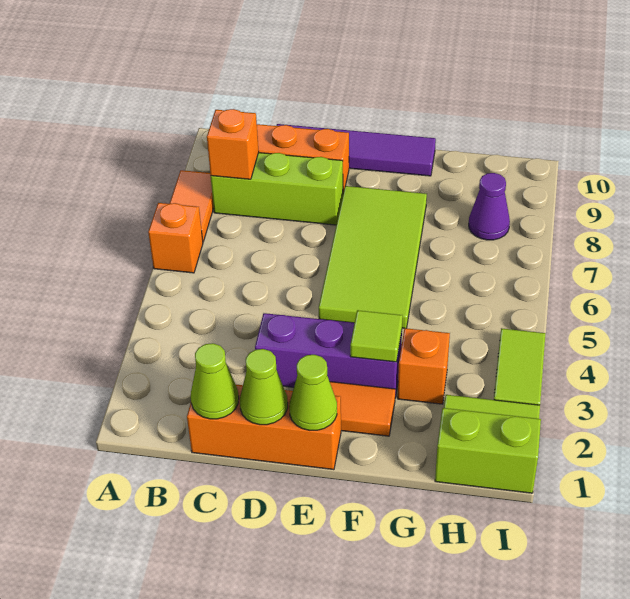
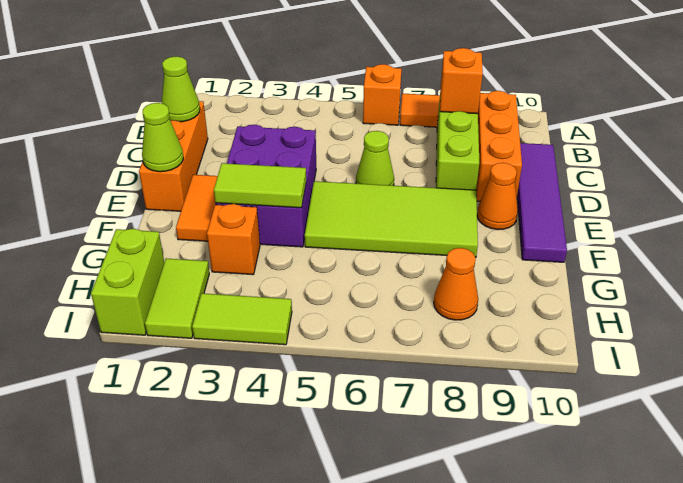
lime cone D1 level 2 -> lime cone D6 level 1
purple brick D3:F3 level 1 -> purple brick D3:F4 level 1
none -> orange cone E9 level 1
lime tile F3 level 2 -> lime tile F3:F4 level 2
purple cone H8 level 1 -> orange cone H8 level 1

